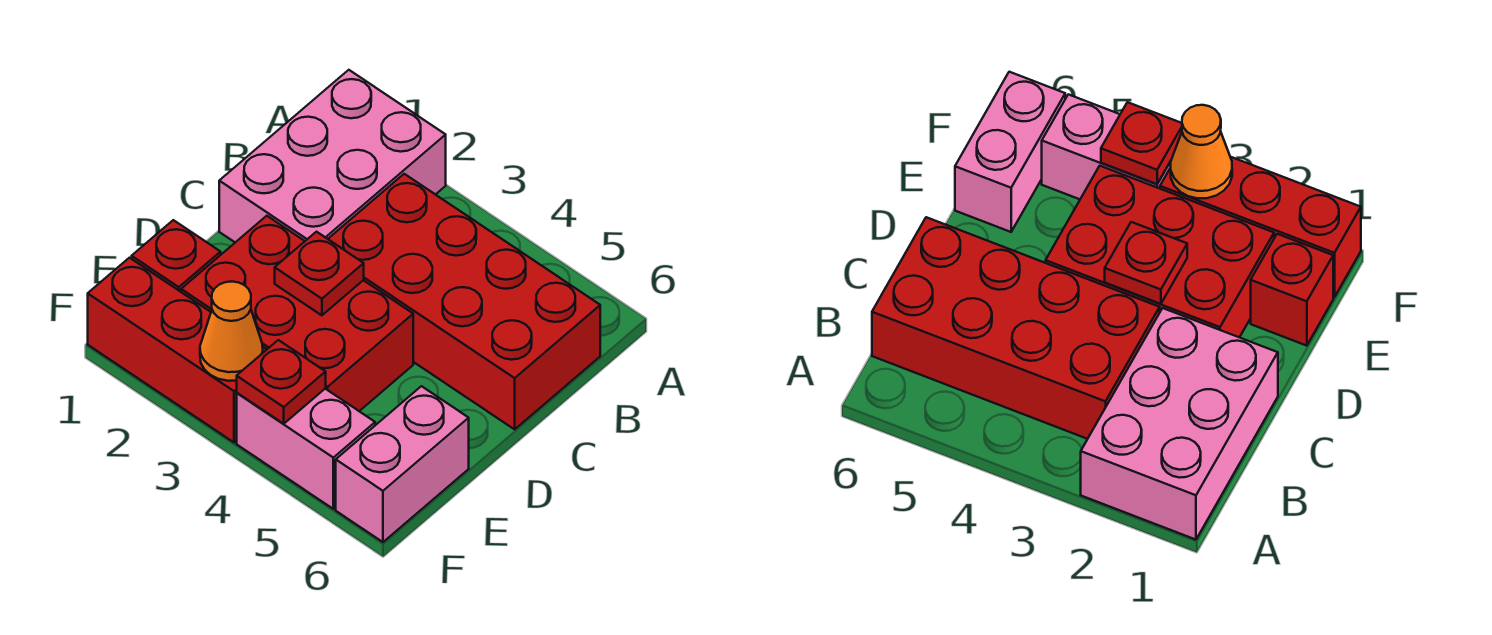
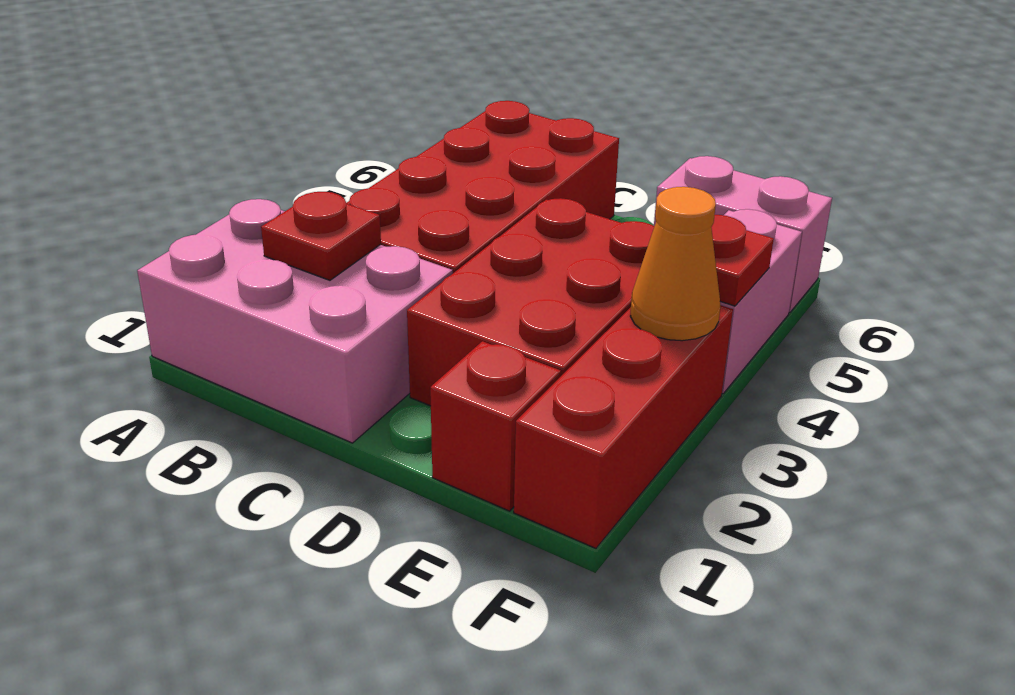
red plate D3 level 2 -> red plate B2 level 2

